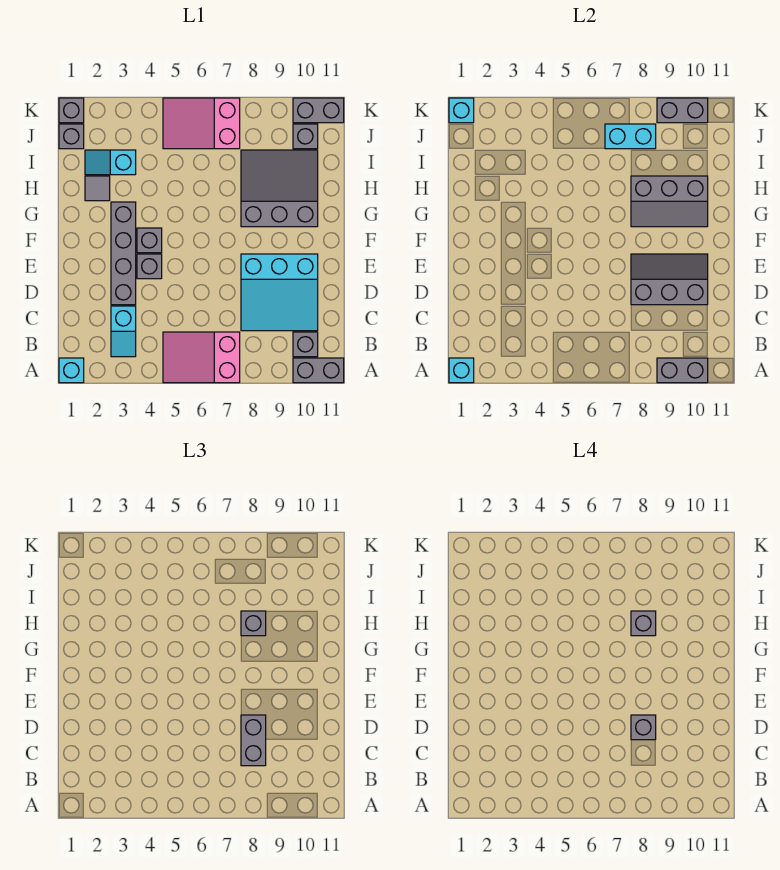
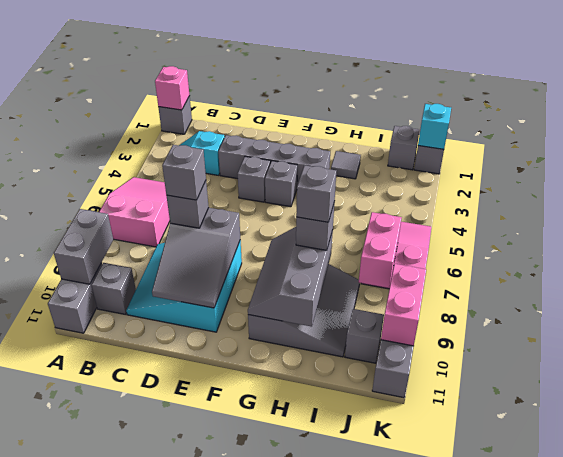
cyan brick A1 level 1 -> grey brick A1 level 1
cyan brick A1 level 2 -> pink brick A1 level 2
grey brick C8:D8 level 3 -> grey brick D8 level 3
grey slope D8:E10 level 2 top D -> grey slope D8:E10 level 2 top 8
cyan slope I2:I3 level 1 top 3 -> none
cyan brick J7:J8 level 2 -> pink brick J7:J8 level 2
grey brick K9:K10 level 2 -> pink brick K9:K10 level 2

